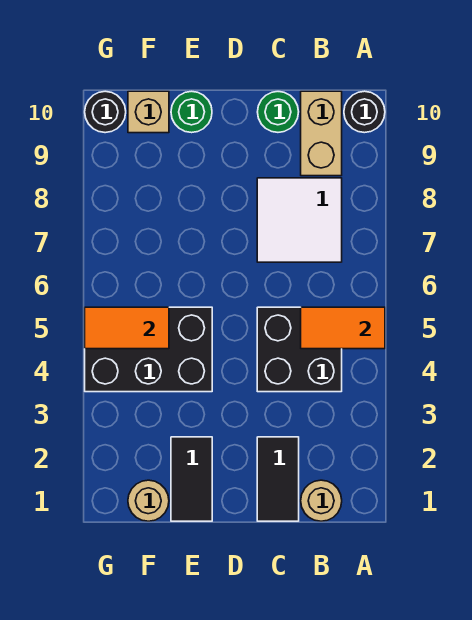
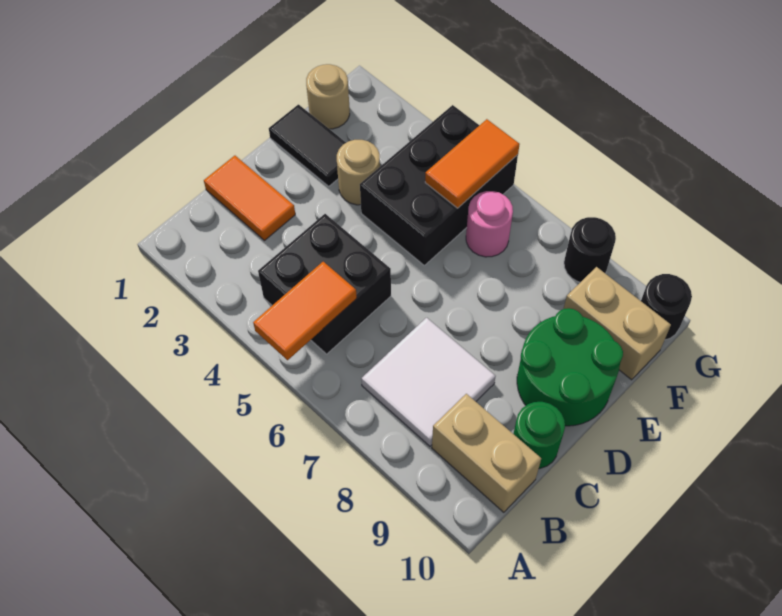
black round brick A10 level 1 -> black round brick G8 level 1
tan round brick B1 level 1 -> tan round brick E3 level 1
black tile C1:C2 level 1 -> orange tile C1:C2 level 1
green round brick E10 level 1 -> green round brick D9:E10 level 1
none -> pink round brick F6 level 1
tan brick F10 level 1 -> tan brick F9:F10 level 1

